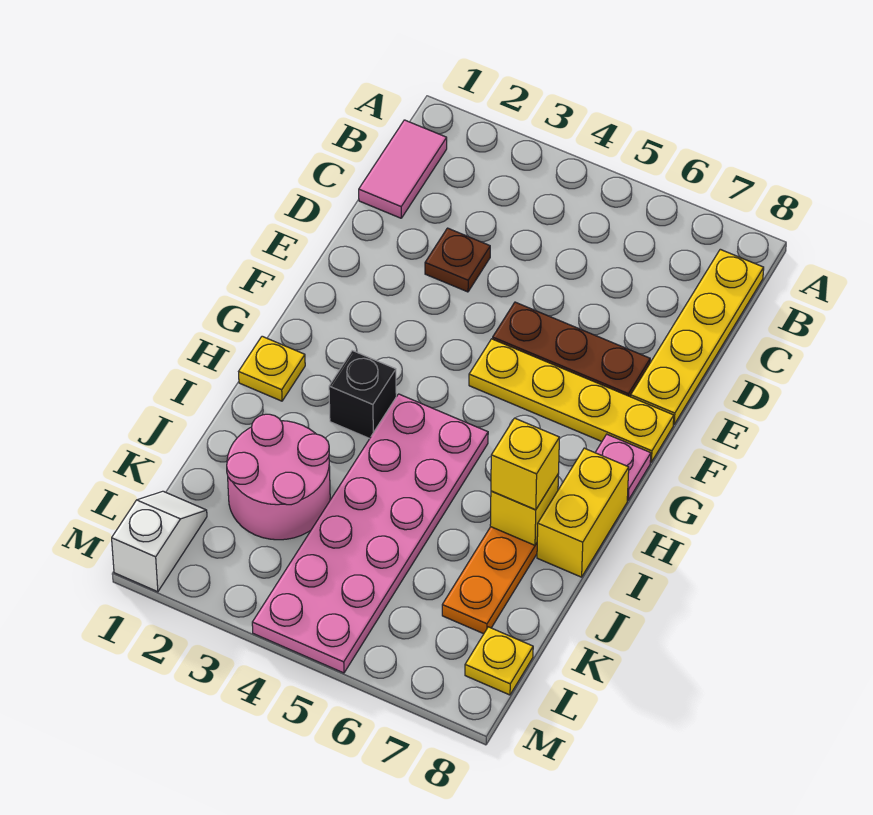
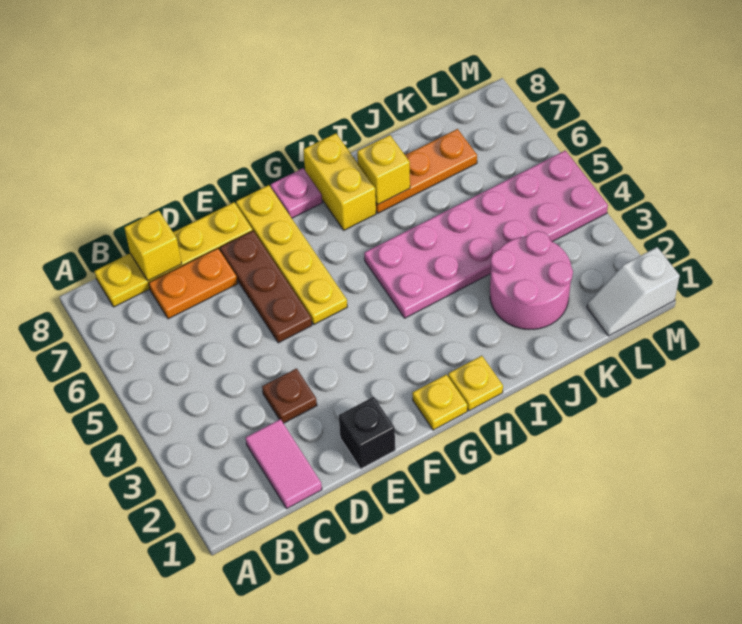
pink tile B1:C1 level 1 -> pink tile C1:C2 level 1
none -> orange plate C7:D7 level 1
black brick H3 level 1 -> black brick E1 level 1
yellow brick H8:I8 level 1 -> yellow brick H7:H8 level 1
yellow brick I7 level 3 -> yellow brick C8 level 2
yellow plate L8 level 1 -> yellow plate G1 level 1

